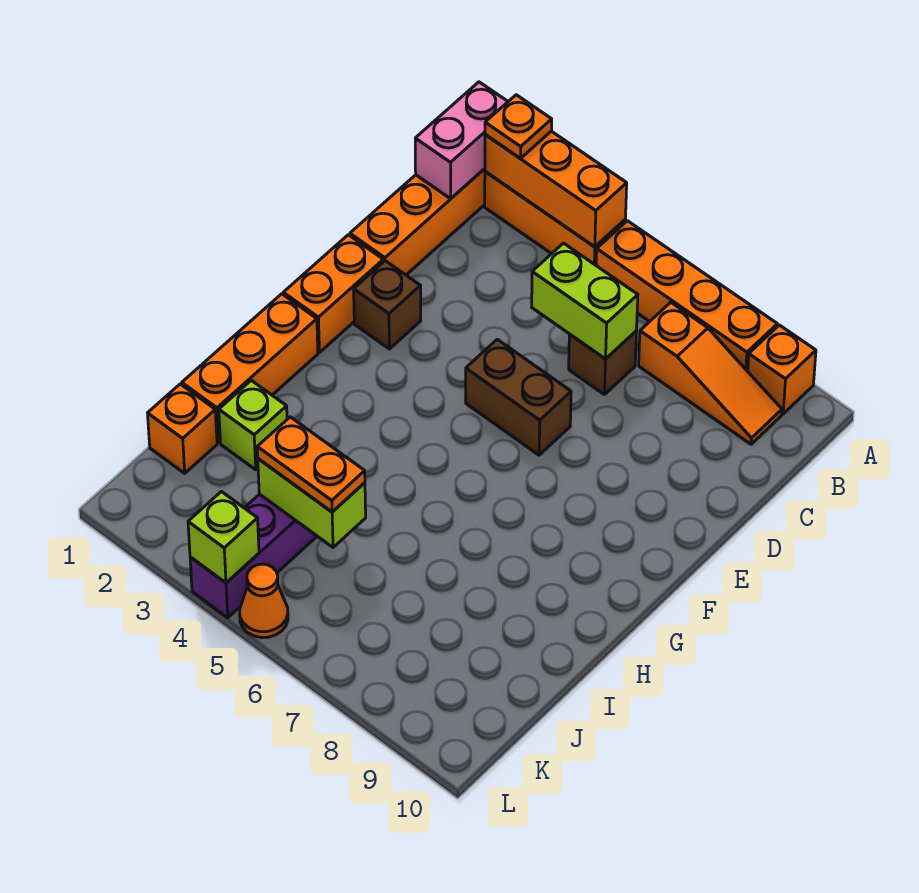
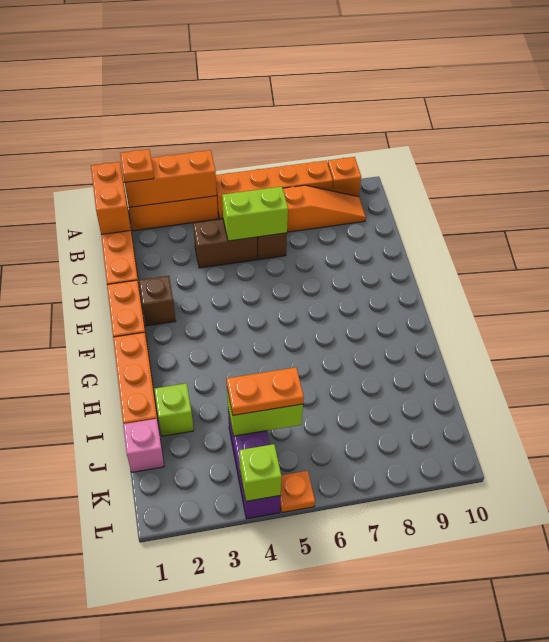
pink brick A1:B1 level 2 -> orange brick A1:B1 level 2
brown brick E5:E6 level 1 -> brown brick C4:C5 level 1
orange brick J1 level 1 -> pink brick J1 level 1
orange cone L5 level 1 -> orange plate L5 level 1

